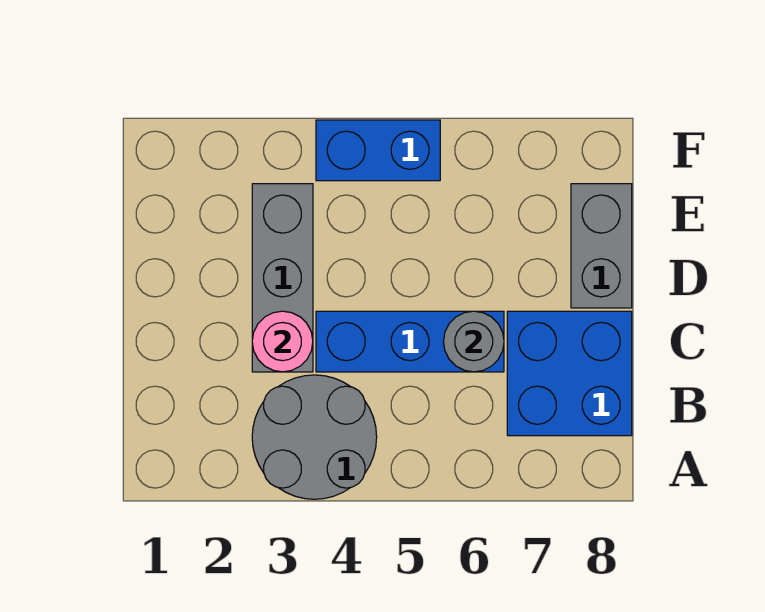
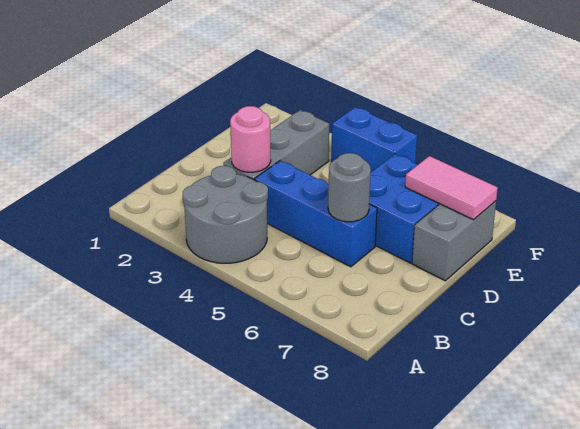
blue brick B7:C8 level 1 -> blue brick D6:E7 level 1
none -> pink tile E7:E8 level 2

